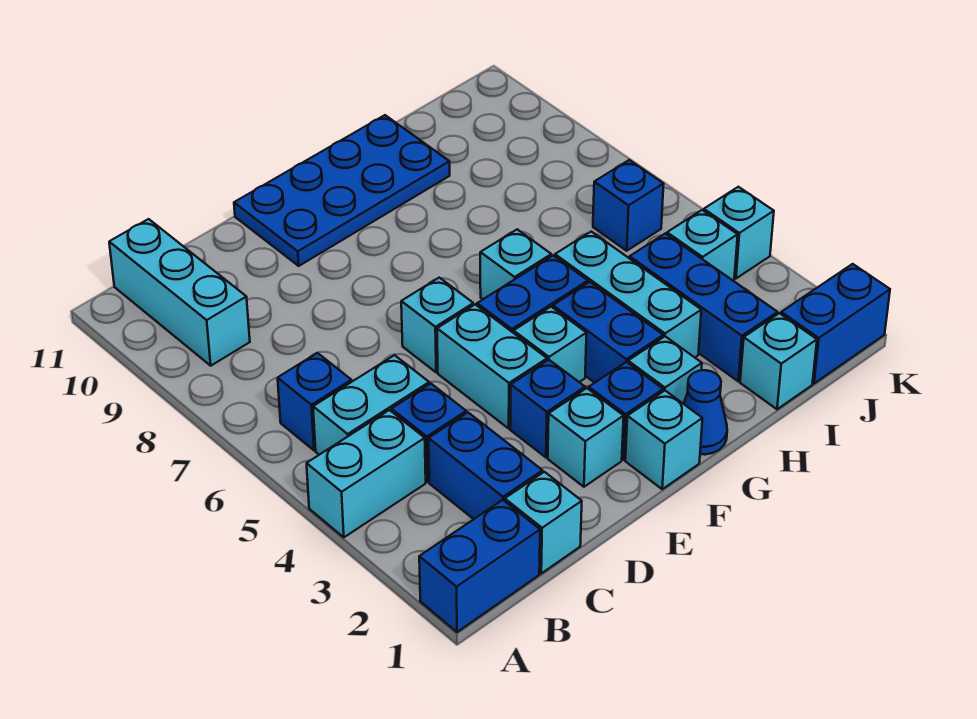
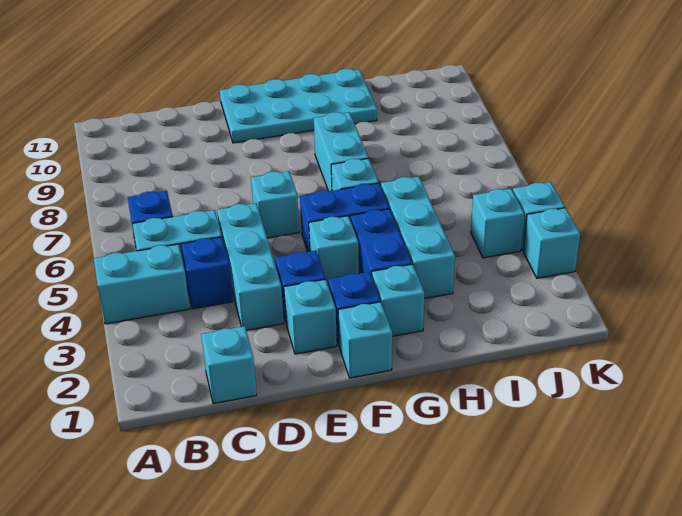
blue brick A1:B1 level 1 -> none
cyan brick B9:B11 level 1 -> cyan brick D3:D5 level 1
blue brick C2:C3 level 1 -> none
cyan brick E4:E5 level 1 -> cyan brick G7:G8 level 1
blue plate E10:H11 level 1 -> cyan plate E10:H11 level 1
blue cone G1 level 1 -> none
cyan brick I1 level 1 -> cyan brick K3 level 1
blue brick I2:I4 level 1 -> none
blue brick J1:K1 level 1 -> none
blue brick J6 level 1 -> none

